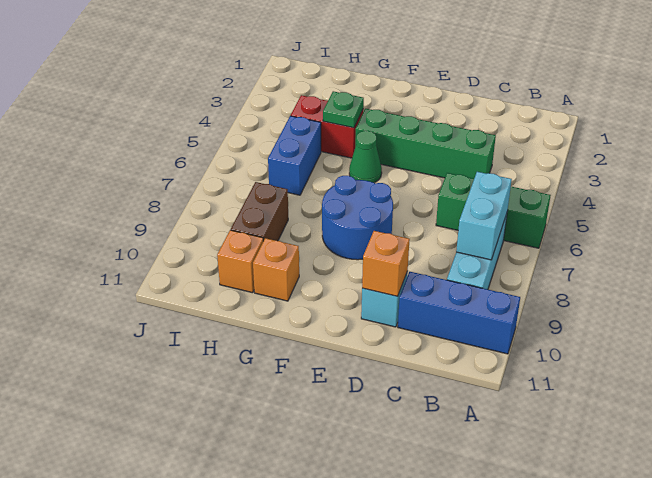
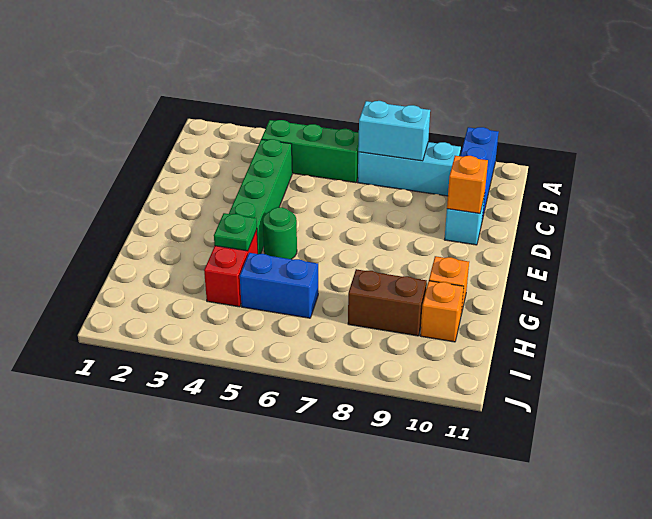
green brick A6:C6 level 1 -> green brick B4:B6 level 1
blue round brick E7:F8 level 1 -> none
green cone F5 level 1 -> green round brick F5 level 1

